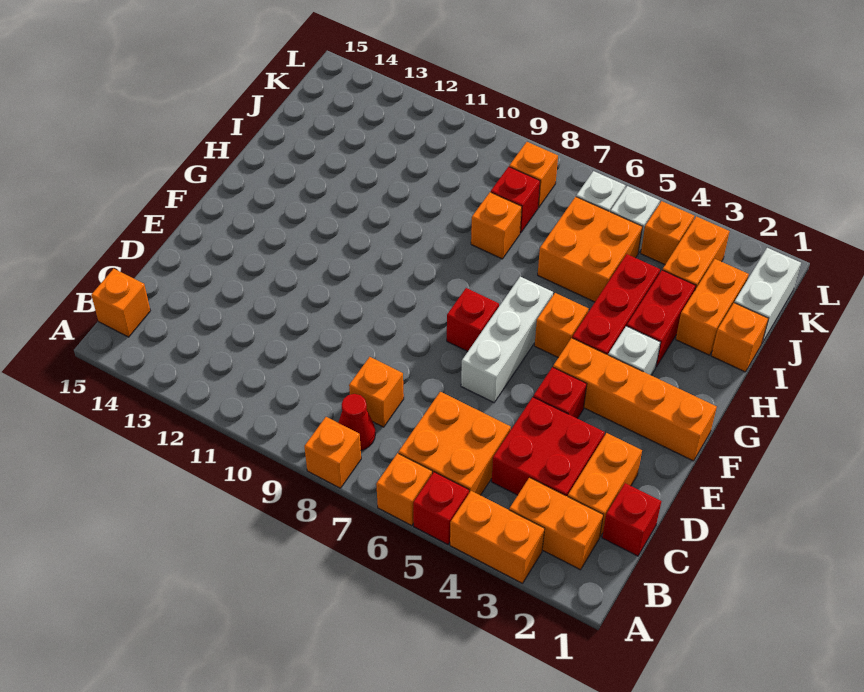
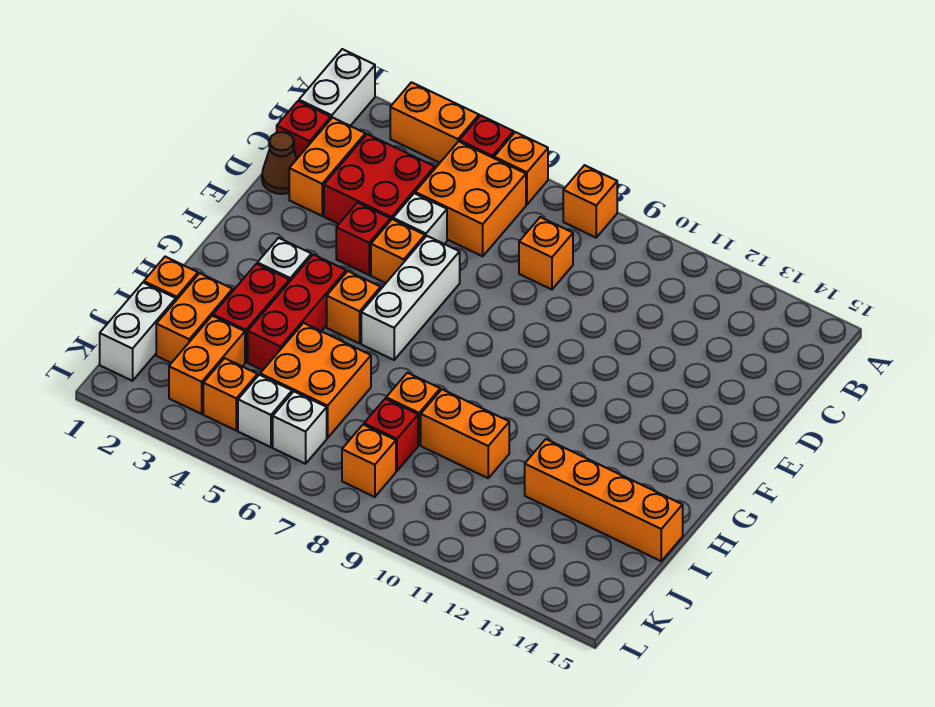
none -> white brick A1:B1 level 1
orange brick B2:B3 level 1 -> orange brick I9:I10 level 1
red cone B8 level 1 -> none
orange brick B15 level 1 -> orange brick E5 level 1
none -> brown cone D1 level 1
none -> white brick D5 level 1
orange brick F1:F4 level 1 -> orange brick I12:I15 level 1
red brick F7 level 1 -> none

